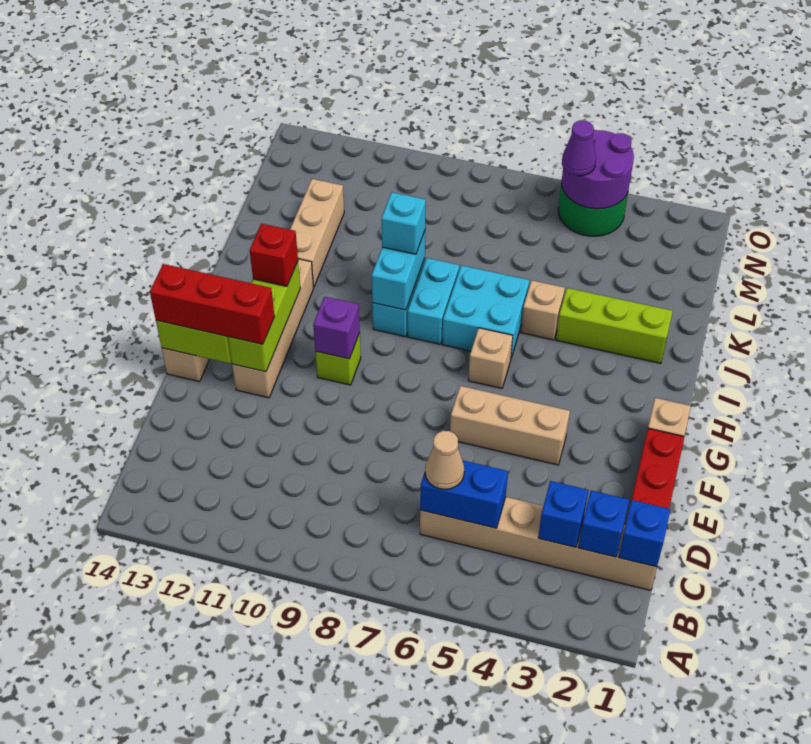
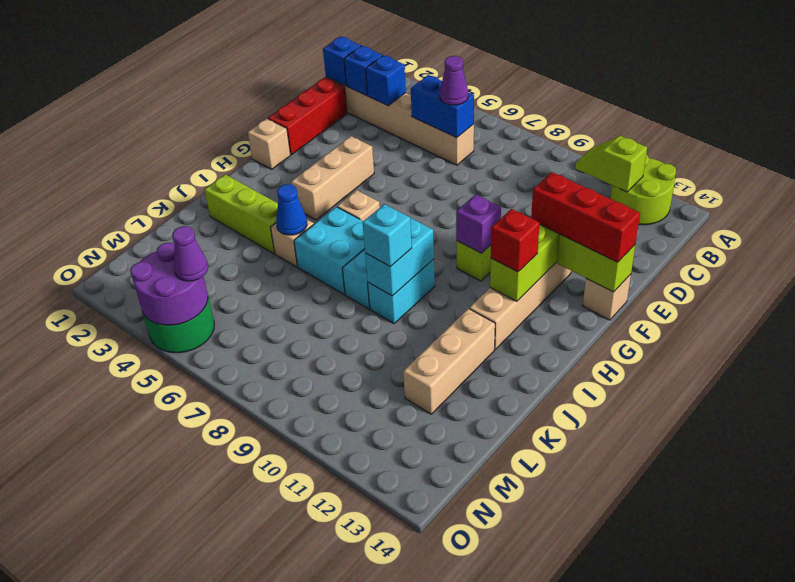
none -> lime round brick A12:B13 level 1
none -> lime slope B11:B12 level 2 top 12
tan cone C6 level 3 -> purple cone C6 level 3
tan brick F4:F6 level 1 -> tan brick F4:H4 level 1
none -> blue cone J5 level 2

